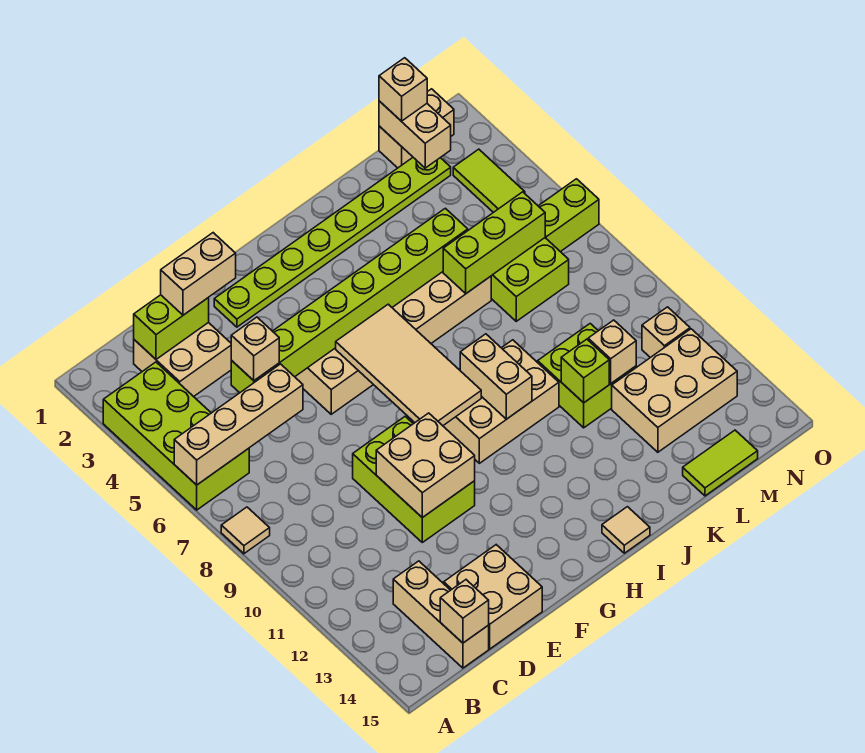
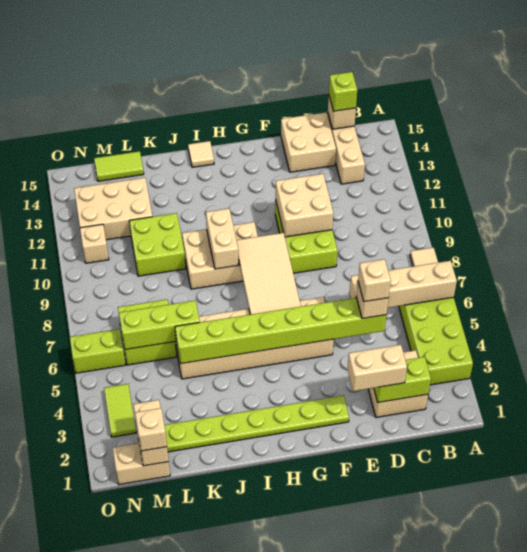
lime brick K11 level 2 -> lime brick C15 level 3
tan brick L11 level 2 -> tan brick D5 level 4

